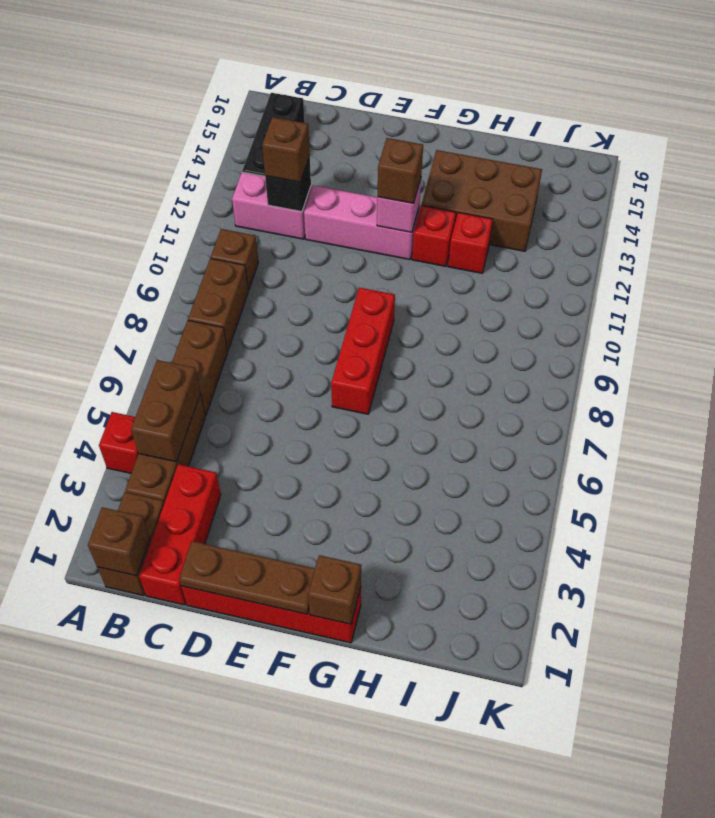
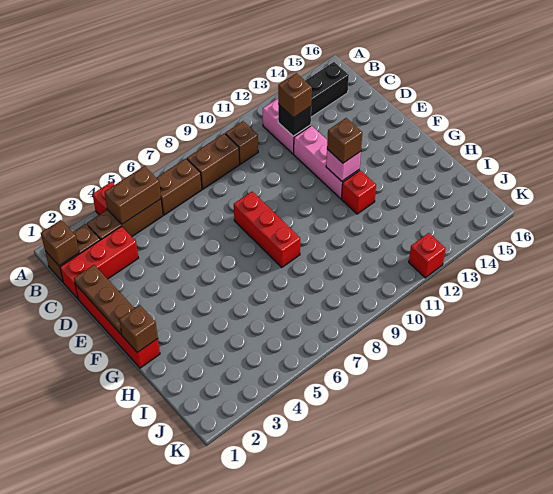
red brick F7:F9 level 1 -> red brick E8:G8 level 1
brown brick G13:I14 level 1 -> none
red brick H12 level 1 -> red brick K12 level 1

